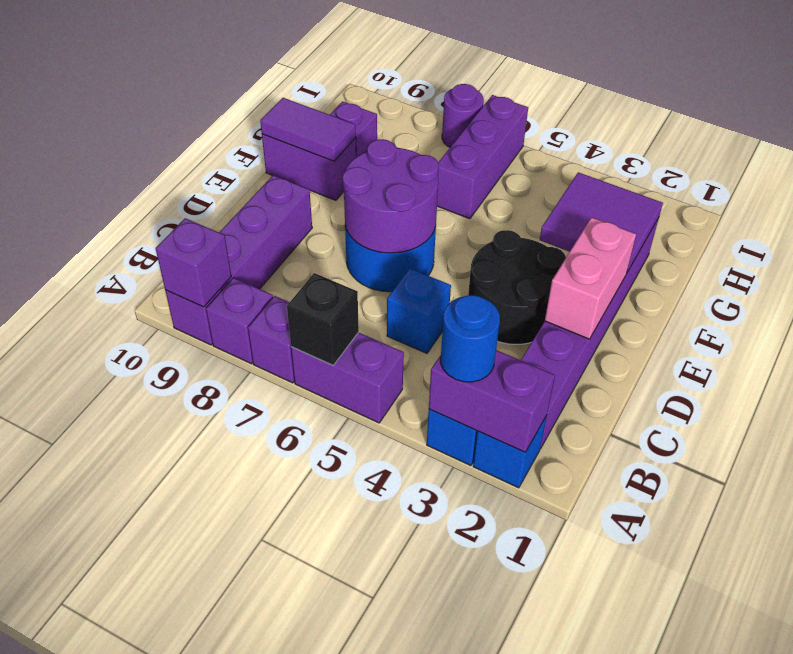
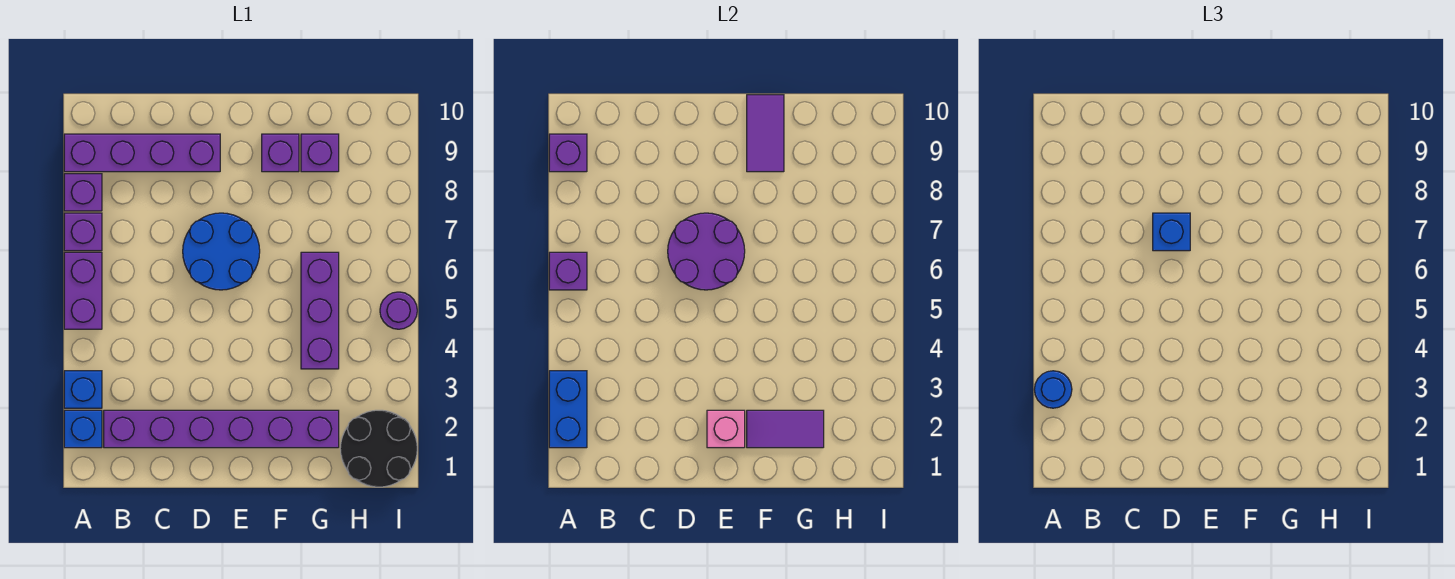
purple brick A2:A3 level 2 -> blue brick A2:A3 level 2
black brick A6 level 2 -> purple brick A6 level 2
blue brick C5 level 1 -> blue brick D7 level 3
pink brick D2:E2 level 2 -> pink brick E2 level 2
black round brick D3:E4 level 1 -> black round brick H1:I2 level 1
purple tile F2:G3 level 2 -> purple tile F2:G2 level 2
purple brick F9:F10 level 1 -> purple brick F9 level 1
purple brick G6:I6 level 1 -> purple brick G4:G6 level 1
purple round brick I7 level 1 -> purple round brick I5 level 1

